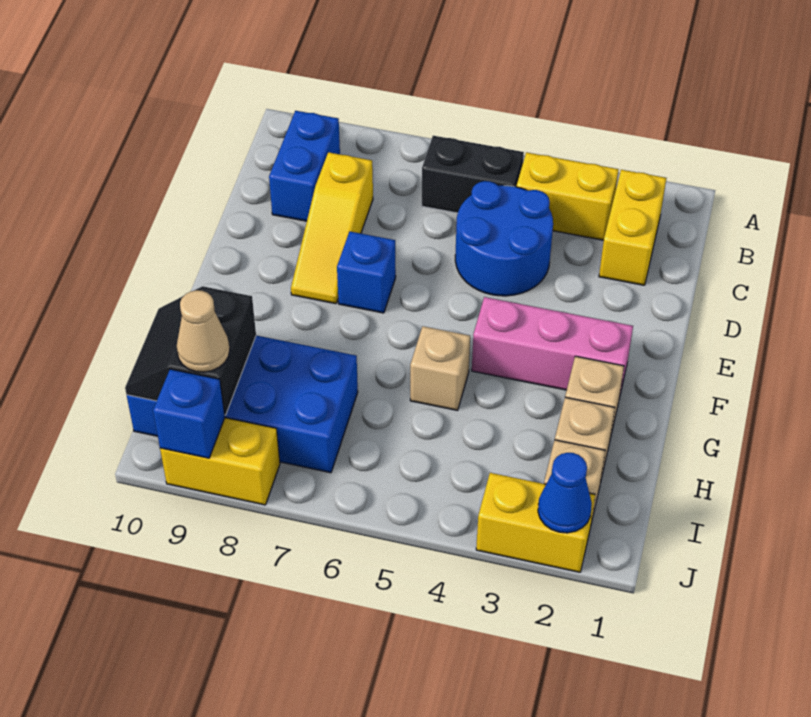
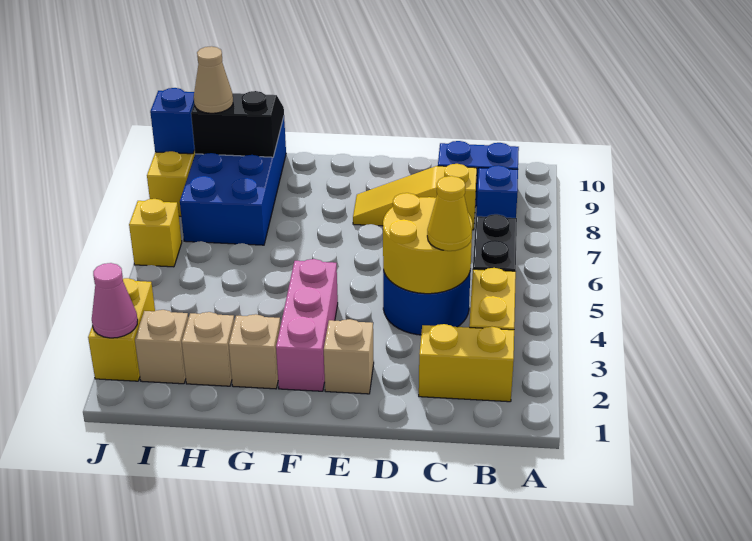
none -> yellow round brick C4:D5 level 2
none -> yellow cone C4 level 3
blue brick E7 level 1 -> blue brick B8 level 1
tan brick G5 level 1 -> tan brick E2 level 1
blue cone J2 level 2 -> pink cone J2 level 2
none -> yellow brick J6 level 1

